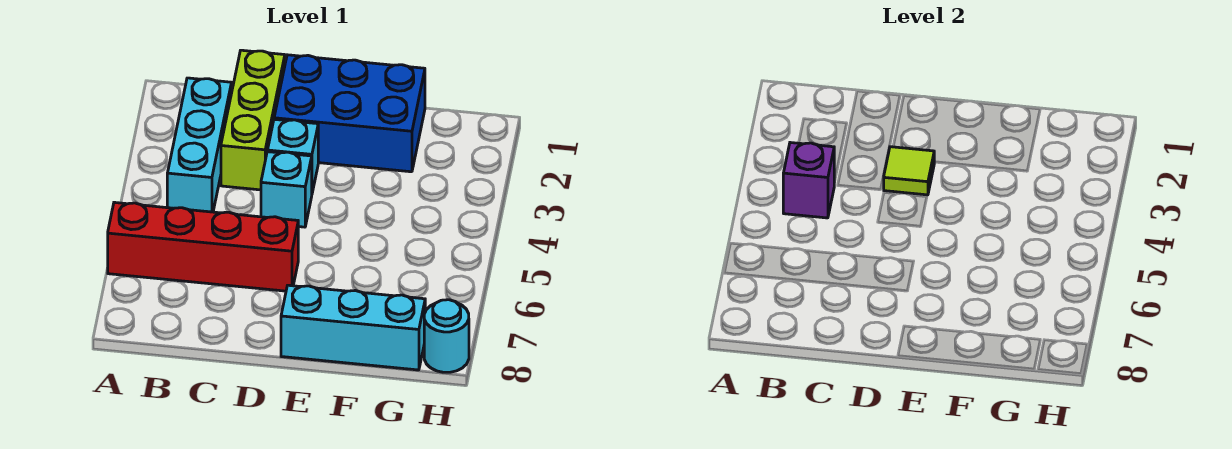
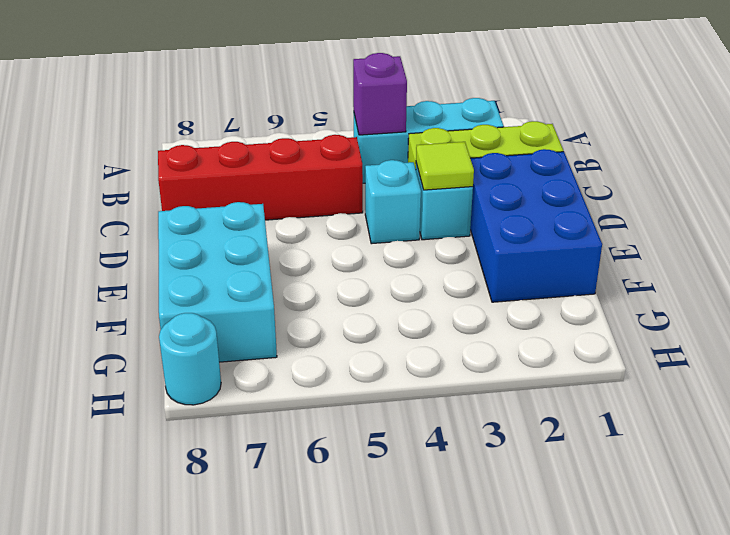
red brick A6:D6 level 1 -> red brick C5:C8 level 1
cyan brick E8:G8 level 1 -> cyan brick E7:G8 level 1

